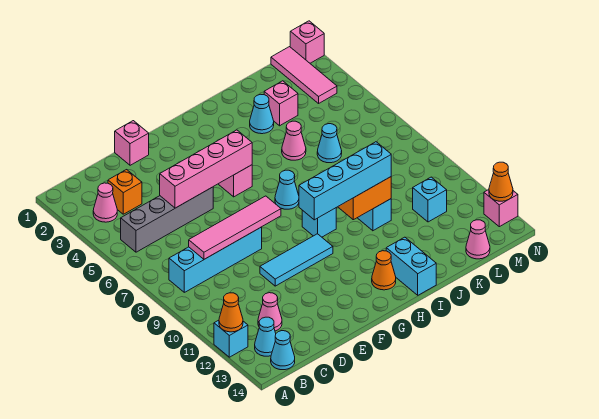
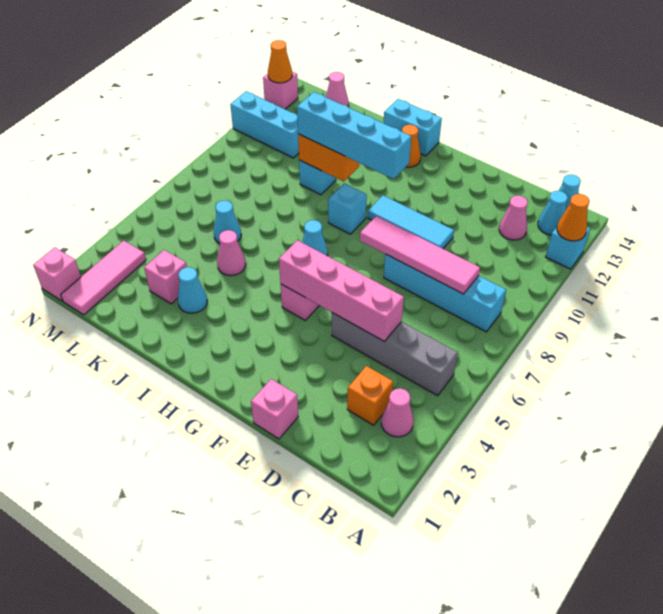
cyan brick I13:I14 level 1 -> cyan brick H14:I14 level 1
cyan brick L11 level 1 -> cyan brick L11:N11 level 1

